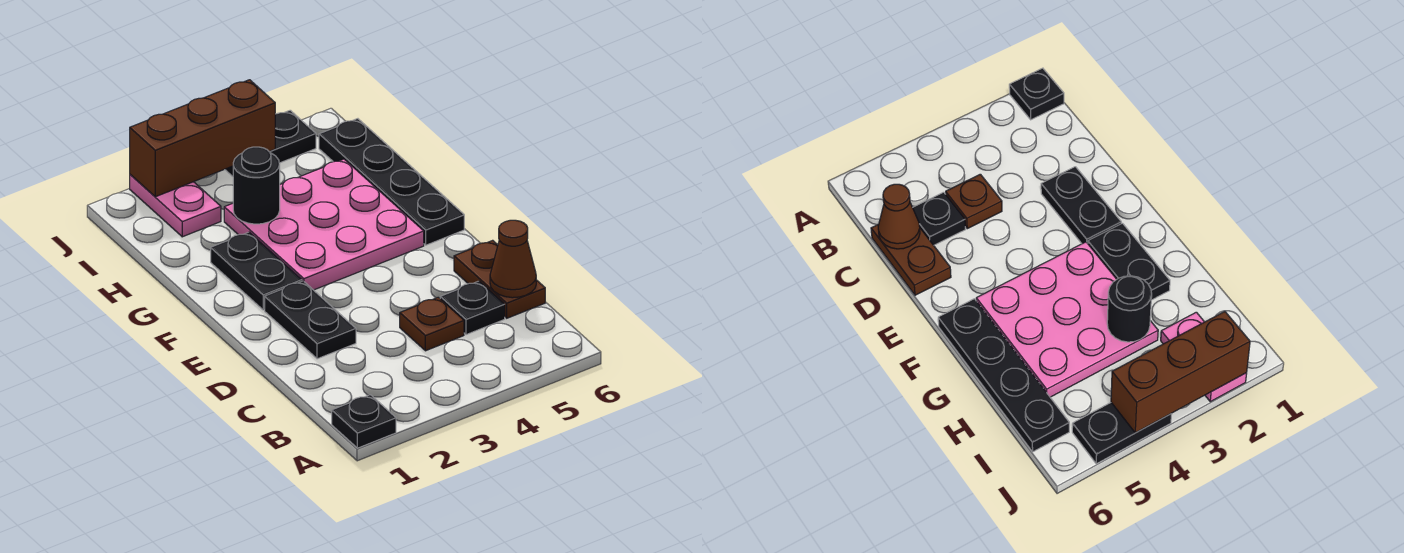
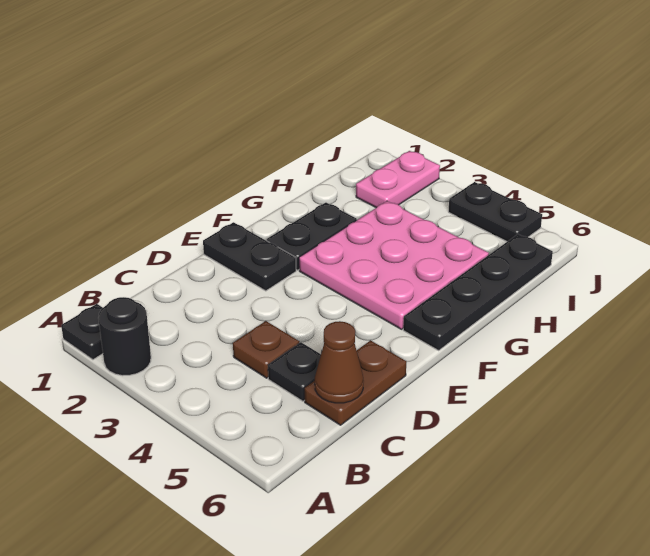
black plate D2:E2 level 1 -> black plate E1:E2 level 1
black round brick H3 level 2 -> black round brick A2 level 1
brown brick J2:J4 level 2 -> none

